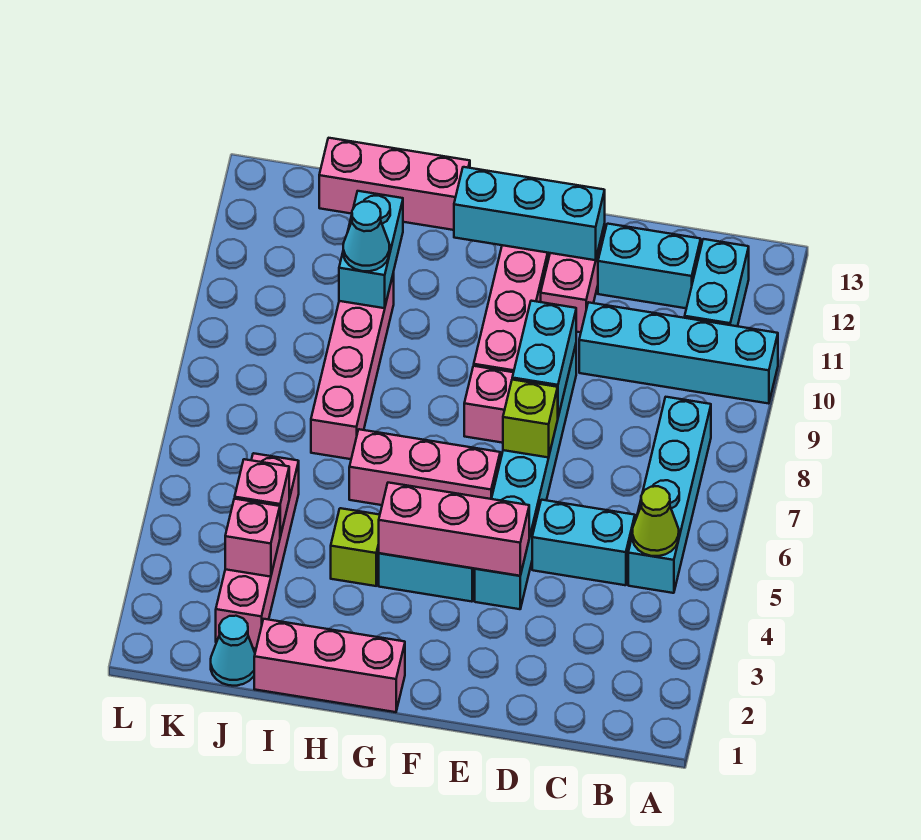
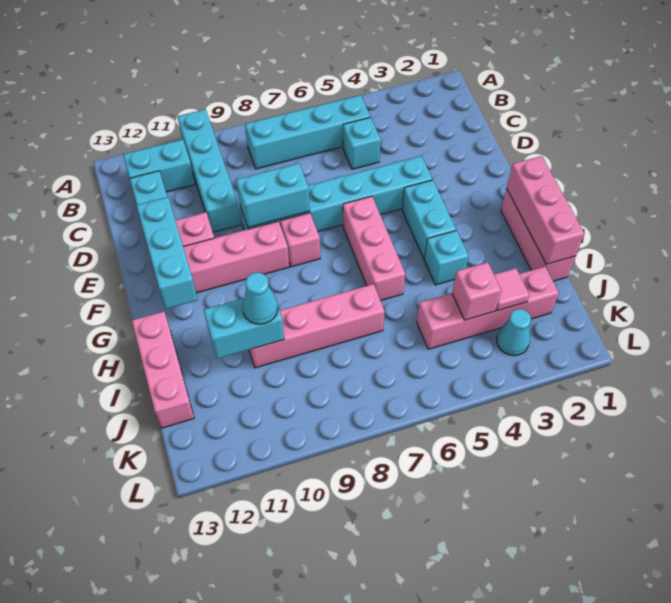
lime cone B5 level 2 -> none
cyan brick C5:D5 level 1 -> cyan brick C5 level 1
pink brick E4:G4 level 2 -> pink brick G1:I1 level 2
lime brick E7 level 2 -> none
lime brick H4 level 1 -> cyan brick H4 level 1
cyan cone J1 level 1 -> cyan cone K3 level 1
pink brick J3 level 2 -> pink tile J3 level 2

